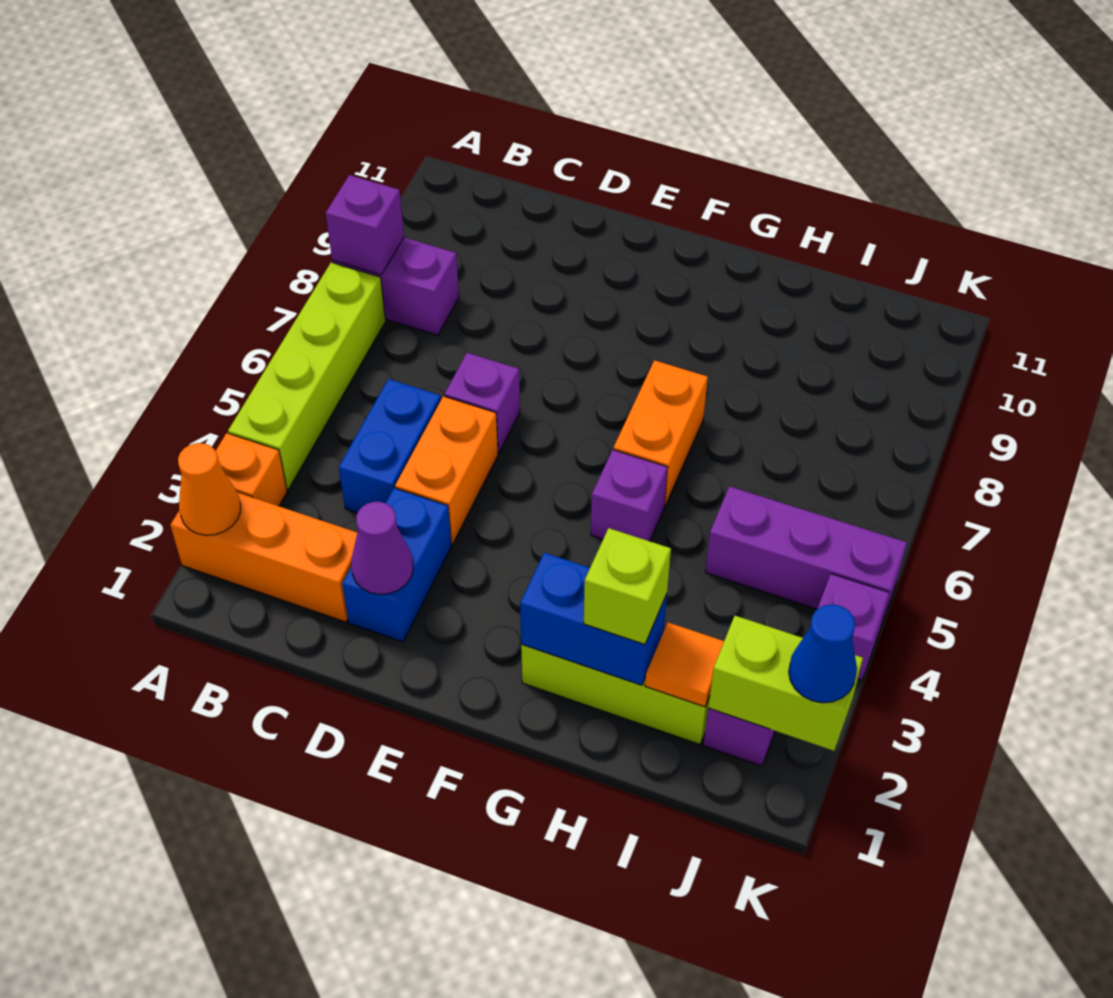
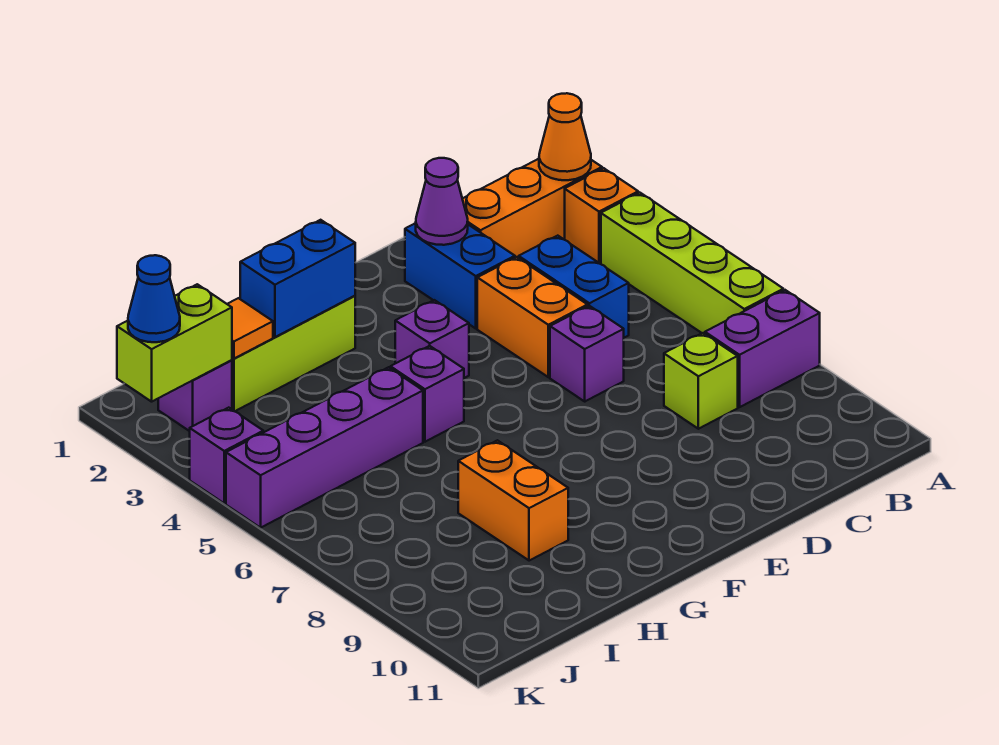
purple brick A8 level 2 -> purple brick F4 level 1
orange brick G6:G7 level 1 -> orange brick H8:H9 level 1
lime brick H2 level 3 -> lime brick C8 level 1
purple brick I5:K5 level 1 -> purple brick H5:K5 level 1

